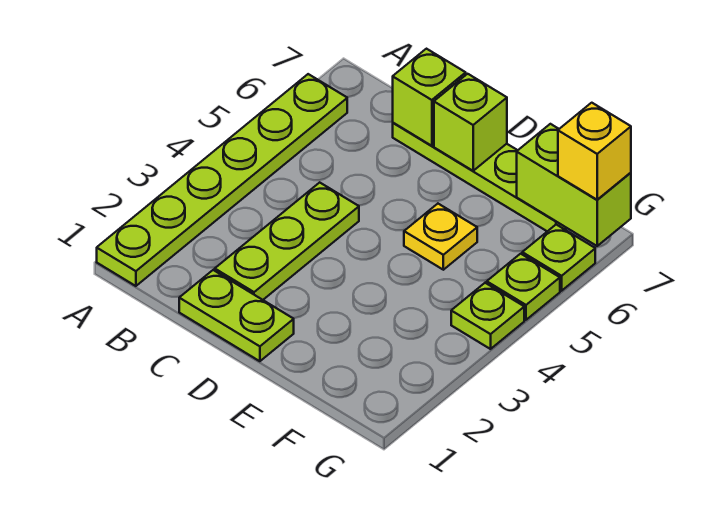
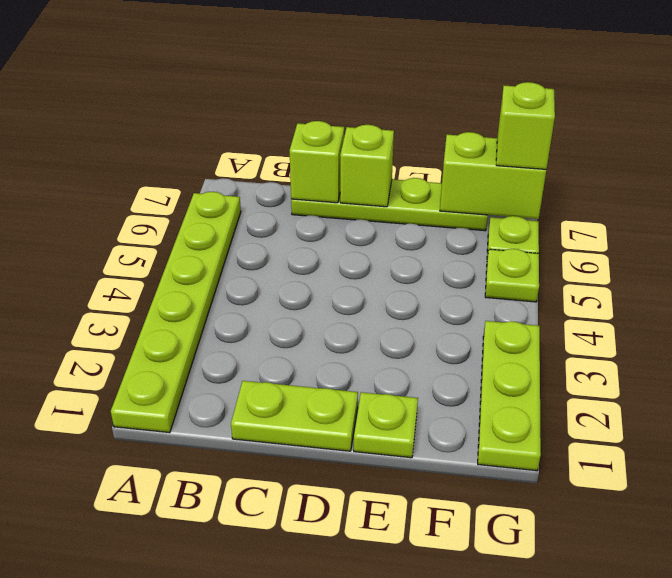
lime plate C2:C4 level 1 -> lime plate G1:G3 level 1
yellow plate E5 level 1 -> none
lime plate G4 level 1 -> lime plate E1 level 1
yellow brick G7 level 3 -> lime brick G7 level 3

